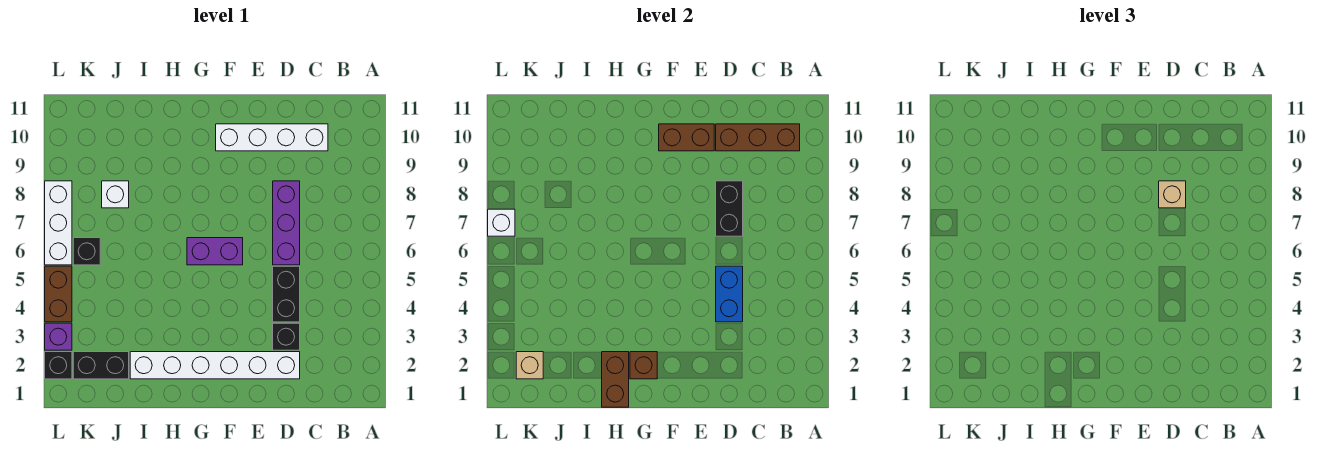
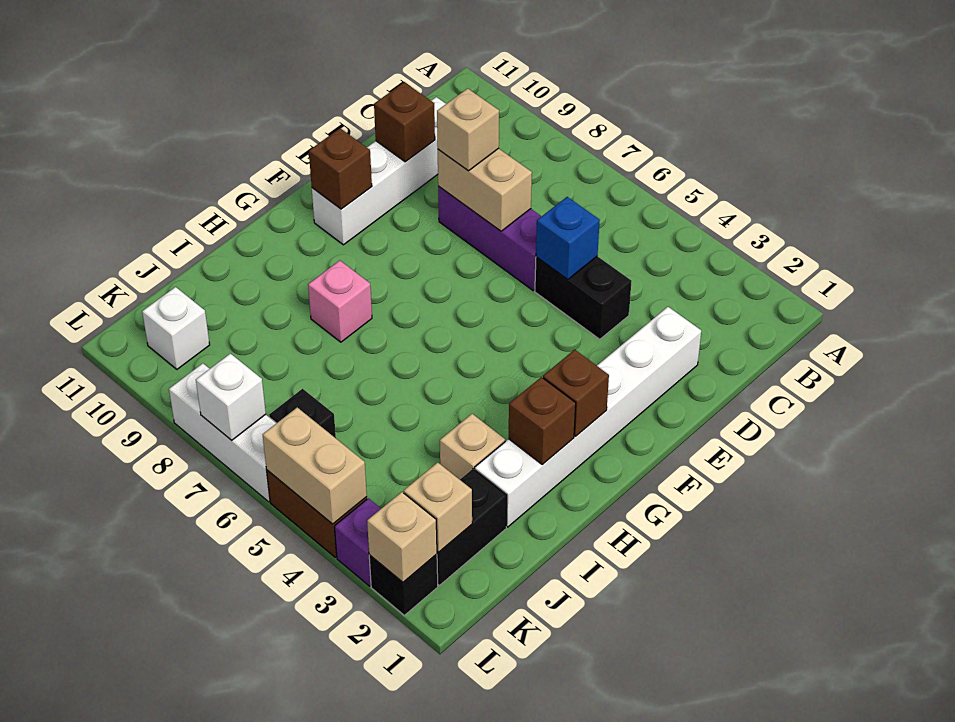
brown brick B10:D10 level 2 -> brown brick D10 level 2
black brick D3 level 1 -> none
blue brick D4:D5 level 2 -> blue brick D5 level 2
black brick D7:D8 level 2 -> tan brick D7:D8 level 2
brown brick E10:F10 level 2 -> brown brick F10 level 2
purple brick F6:G6 level 1 -> none
brown brick H1:H2 level 2 -> brown brick H2 level 2
none -> pink brick H8 level 1
none -> tan brick I3 level 1
white brick J8 level 1 -> white brick K10 level 1
none -> tan brick L2 level 2
none -> tan brick L4:L5 level 2

